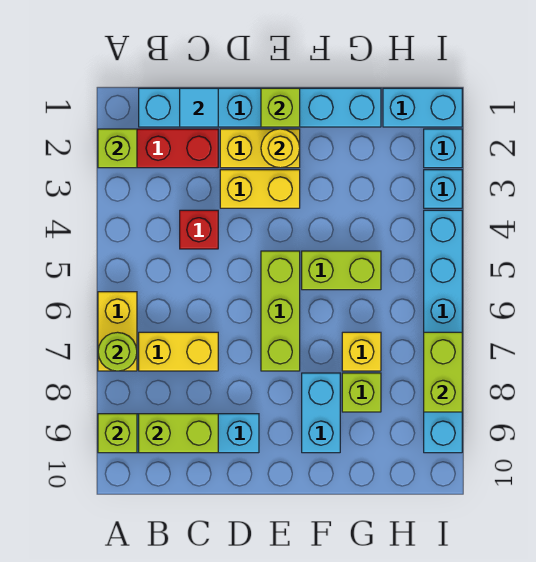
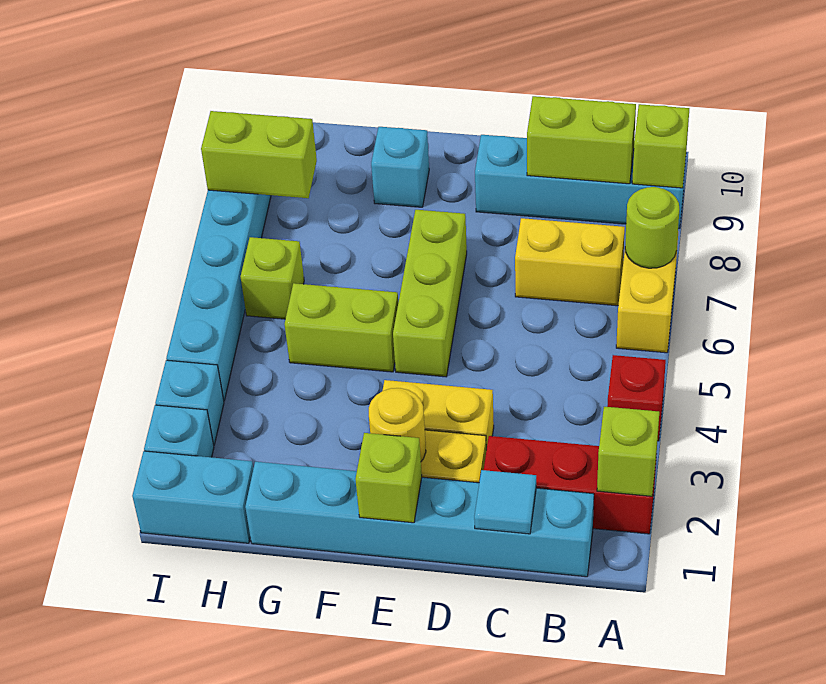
red brick C4 level 1 -> red brick A4 level 1
cyan brick F8:F9 level 1 -> cyan brick F9 level 1
yellow brick G7 level 1 -> none
lime brick G8 level 1 -> lime brick H6 level 1
lime brick I7:I8 level 2 -> lime brick H8:I8 level 2

